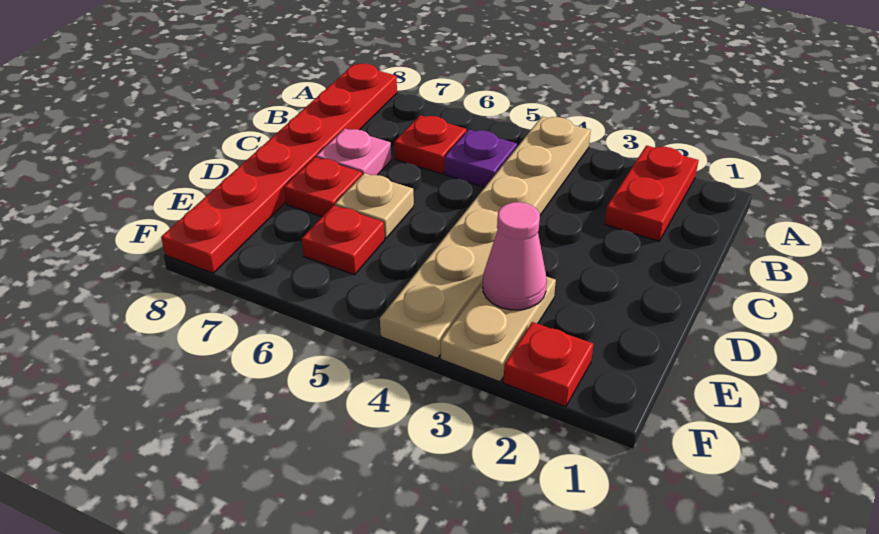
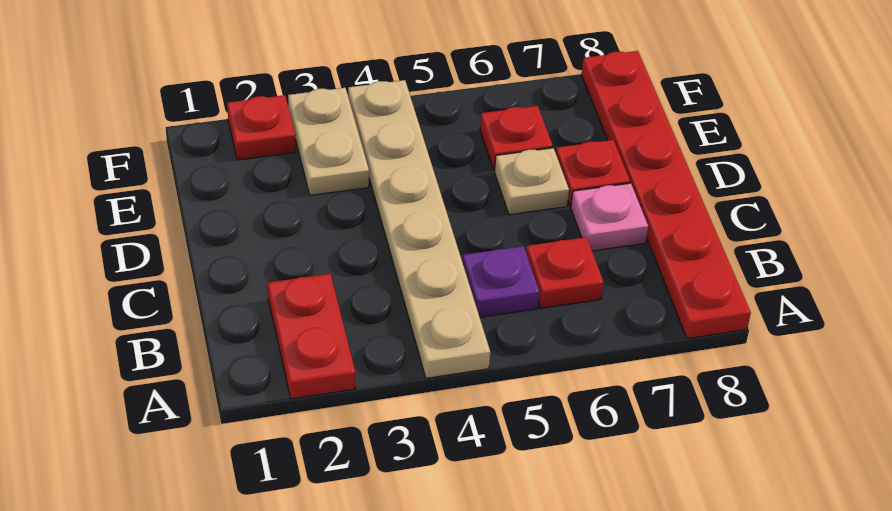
pink cone E3 level 2 -> none

